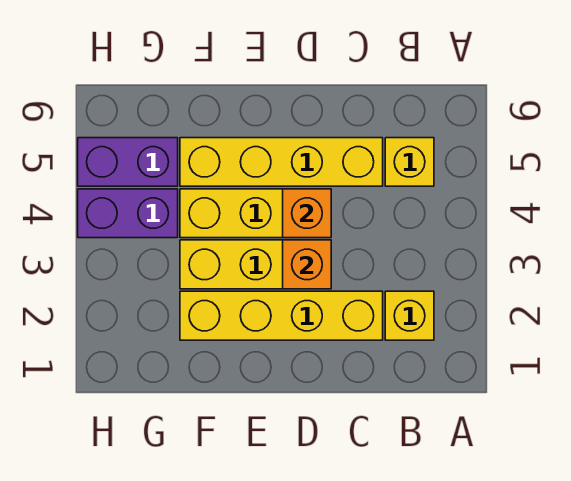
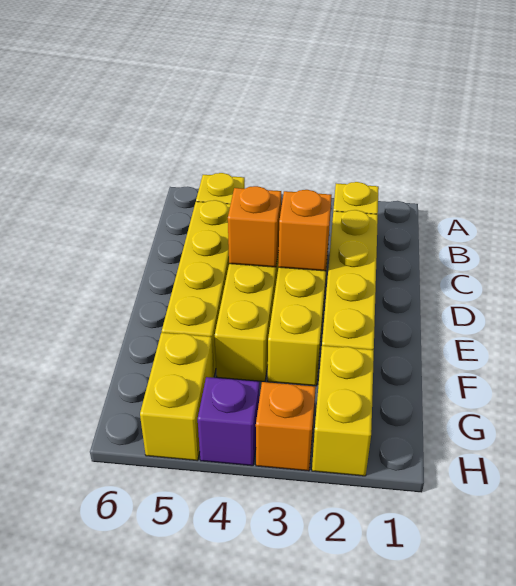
none -> yellow brick G2:H2 level 1
purple brick G4:H4 level 1 -> purple brick H4 level 1
purple brick G5:H5 level 1 -> yellow brick G5:H5 level 1
none -> orange brick H3 level 1

